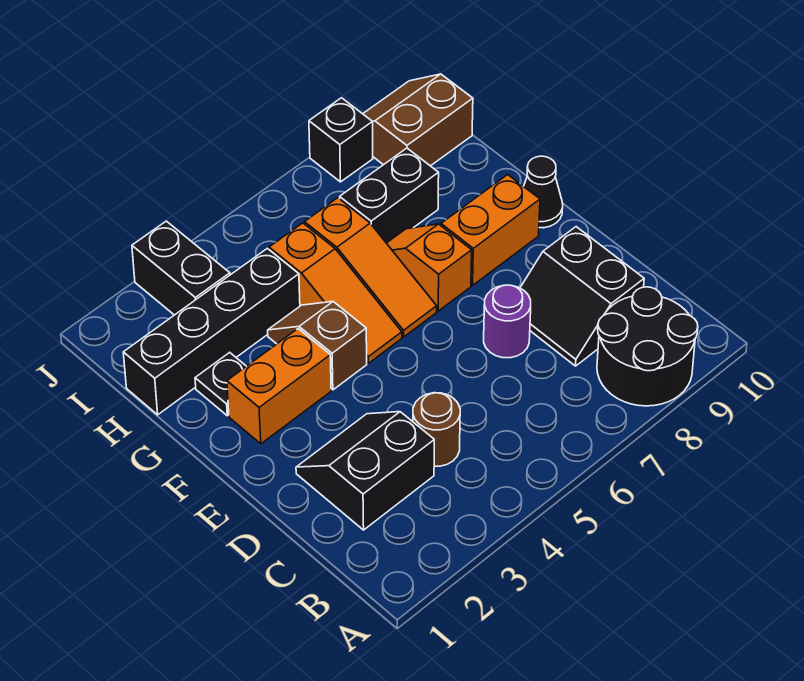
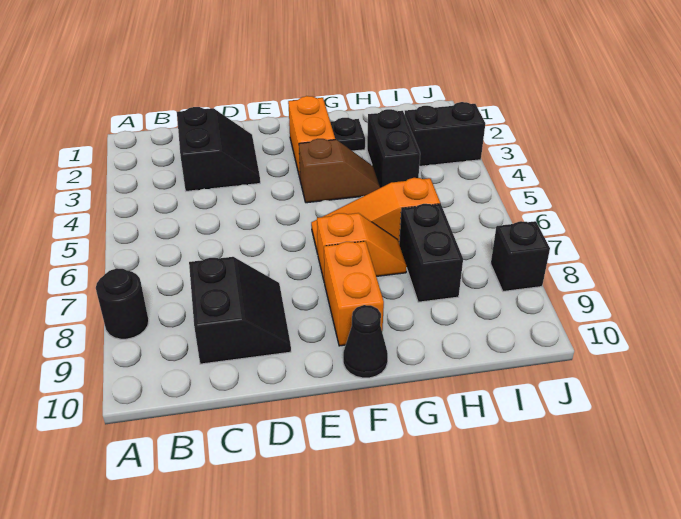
black round brick A8:B9 level 1 -> black round brick A8 level 1
brown round brick C4 level 1 -> none
black slope C8:D9 level 1 top 9 -> black slope C8:D9 level 1 top C
purple round brick D7 level 1 -> none
orange slope F5:H5 level 1 top H -> none
black brick H1:H4 level 1 -> black brick H3:H4 level 1
brown slope I9:J10 level 1 top I -> none

